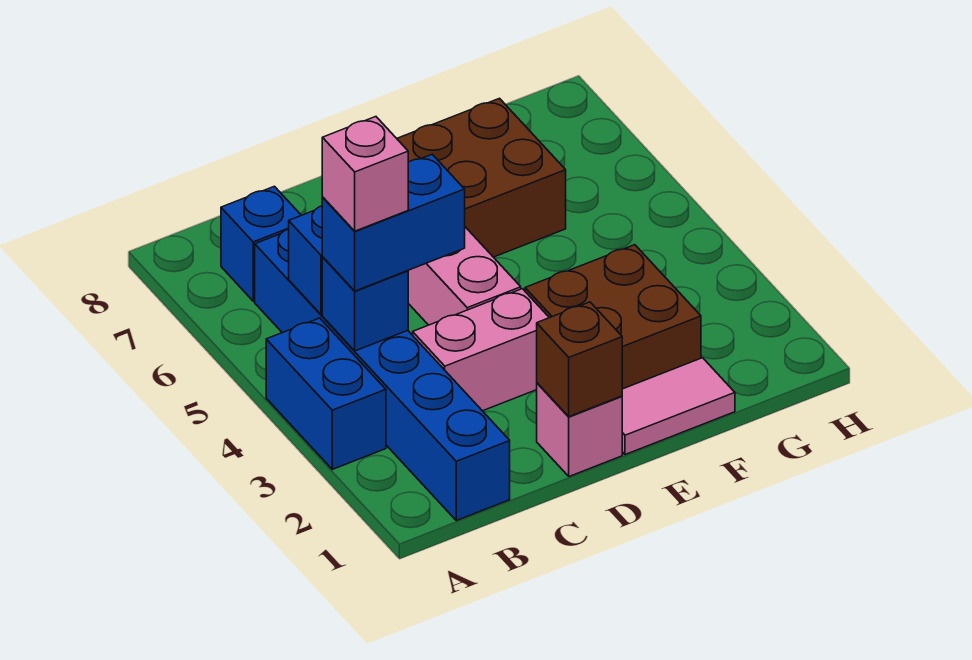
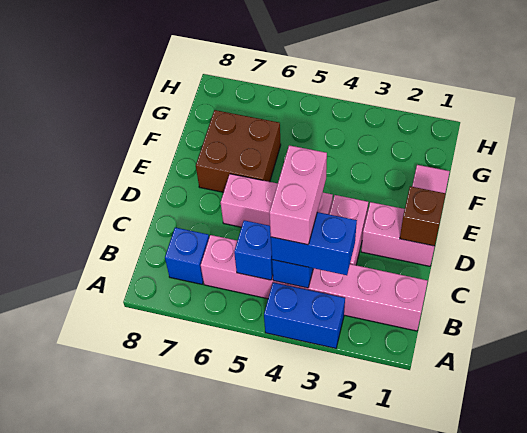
blue brick B1:B6 level 1 -> pink brick B1:B6 level 1
blue brick B4:C4 level 3 -> blue brick B3:B4 level 3
pink brick B4 level 4 -> pink brick B4:C4 level 4
pink brick D1 level 1 -> pink brick D1:D2 level 1
brown brick E2:F3 level 1 -> none

